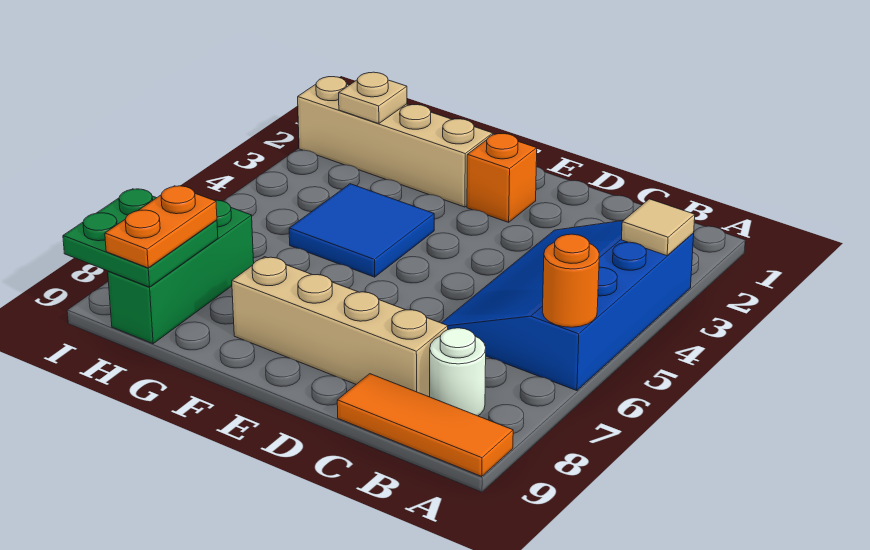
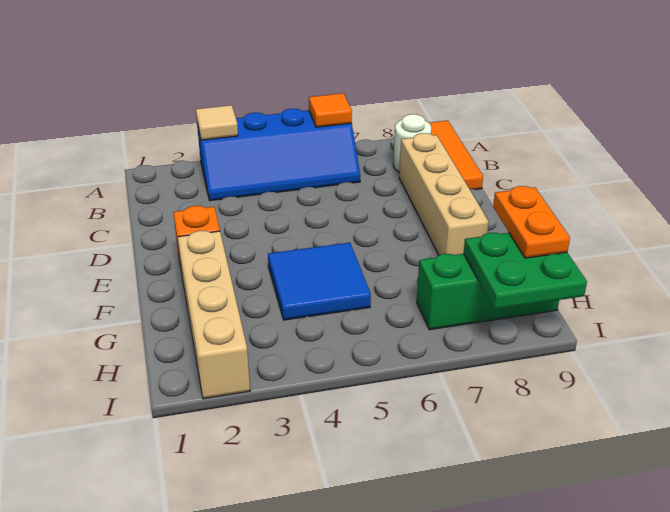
blue slope A3:C6 level 1 top A -> blue slope A3:B6 level 1 top A
orange round brick A6 level 2 -> orange tile A6 level 2
tan plate H2 level 2 -> none
orange plate H8:H9 level 3 -> orange plate G9:H9 level 3

